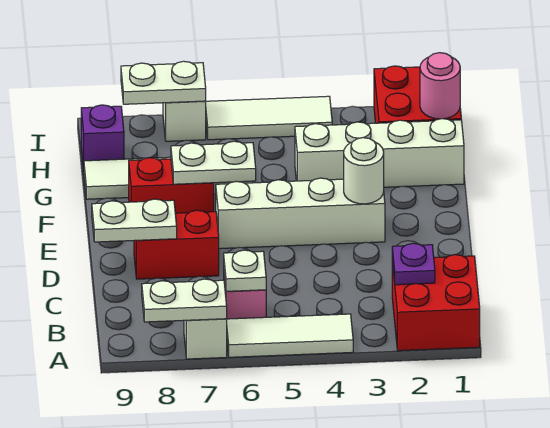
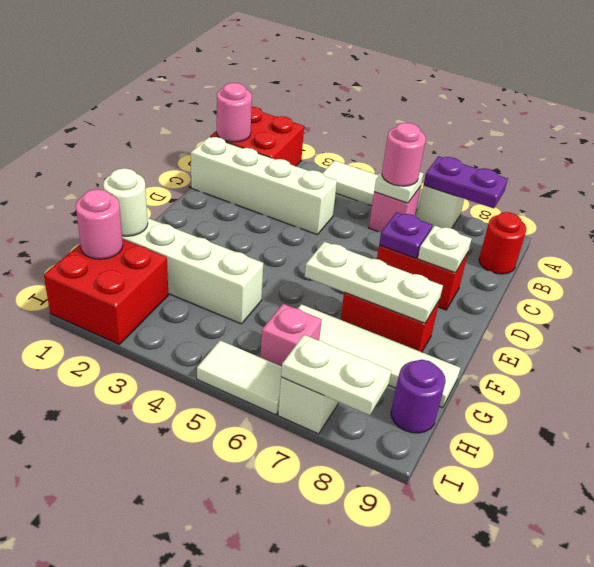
white plate A7:A8 level 2 -> purple plate A7:A8 level 2
none -> pink round brick B1 level 2
purple plate B2 level 2 -> purple plate D7 level 2
none -> pink round brick B6 level 3
none -> red round brick B9 level 1
white plate D8:D9 level 2 -> white plate D8 level 2
white brick E3:E6 level 1 -> white brick C1:C4 level 1
white round brick E3 level 2 -> white round brick G1 level 2
white plate F6:F7 level 2 -> white plate F6:F8 level 2
none -> pink brick H6 level 1
purple brick H9 level 1 -> purple round brick H9 level 1
white tile I4:I6 level 1 -> white tile I5:I6 level 1

